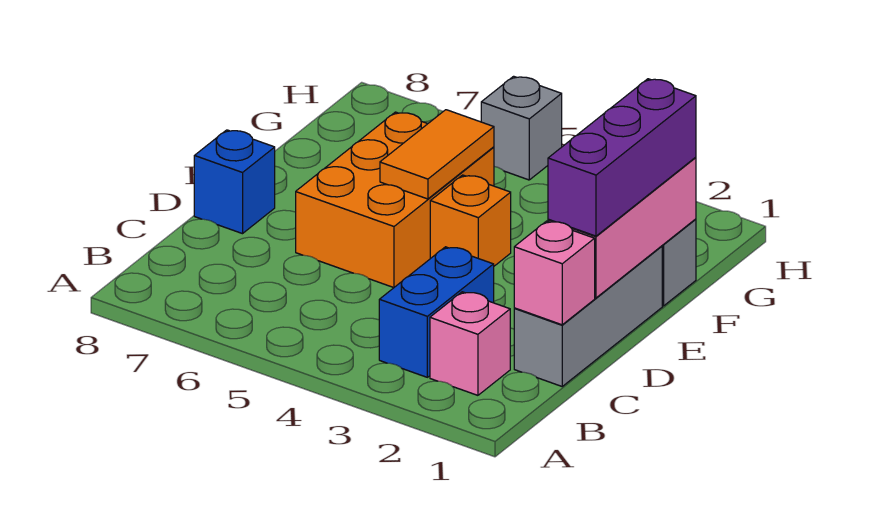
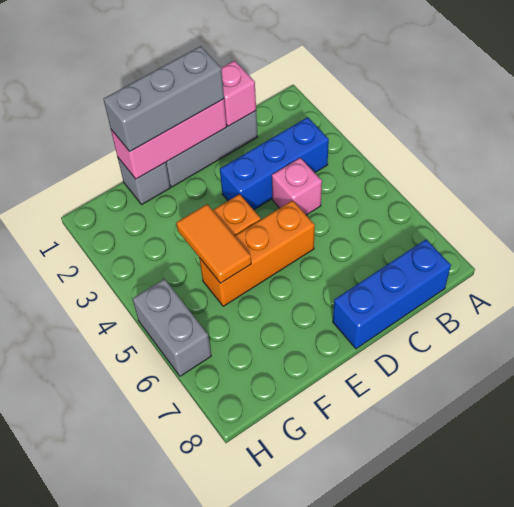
pink brick B2 level 1 -> pink brick C4 level 1
blue brick B3:C3 level 1 -> blue brick B3:D3 level 1
purple brick D1:F1 level 3 -> grey brick D1:F1 level 3
orange brick D5:F6 level 1 -> orange brick D5:F5 level 1
blue brick D8 level 1 -> blue brick B8:D8 level 1
orange tile E5:F5 level 2 -> orange tile F4:F5 level 2
grey brick H5 level 1 -> grey brick H5:H6 level 1

